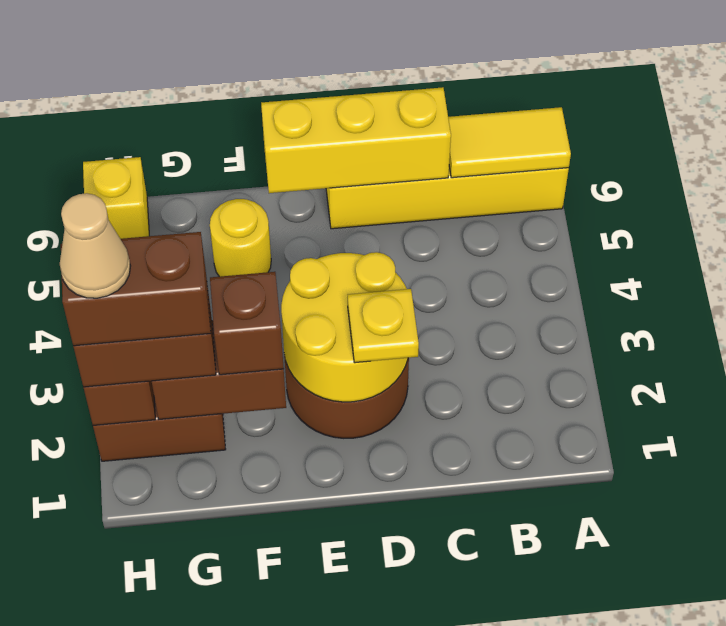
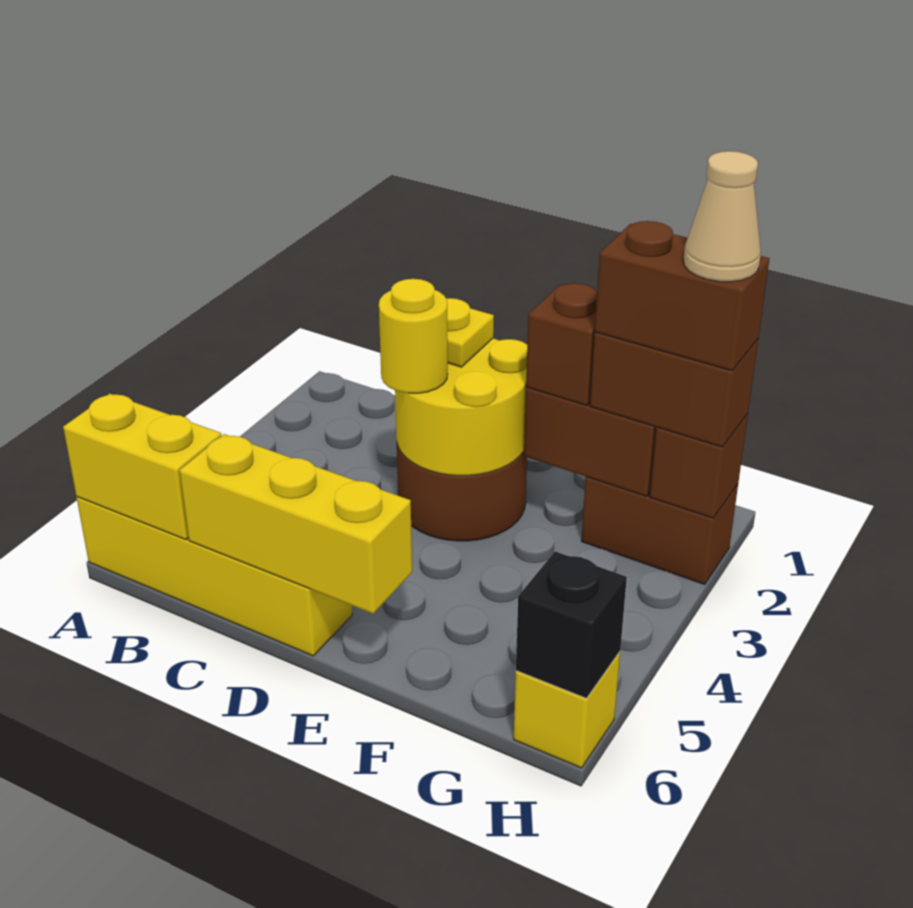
yellow tile A6:B6 level 2 -> yellow brick A6:B6 level 2
yellow round brick F5 level 1 -> yellow round brick D3 level 3
none -> black brick H6 level 2

